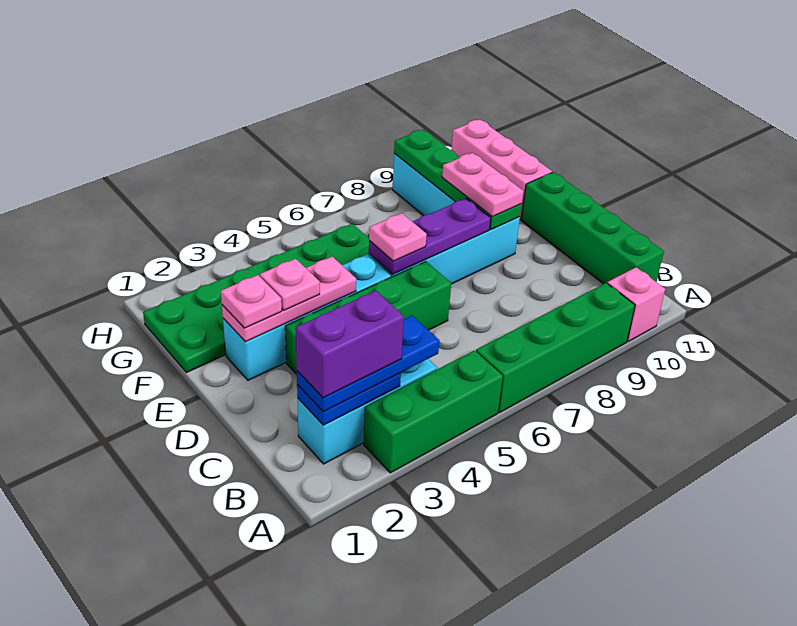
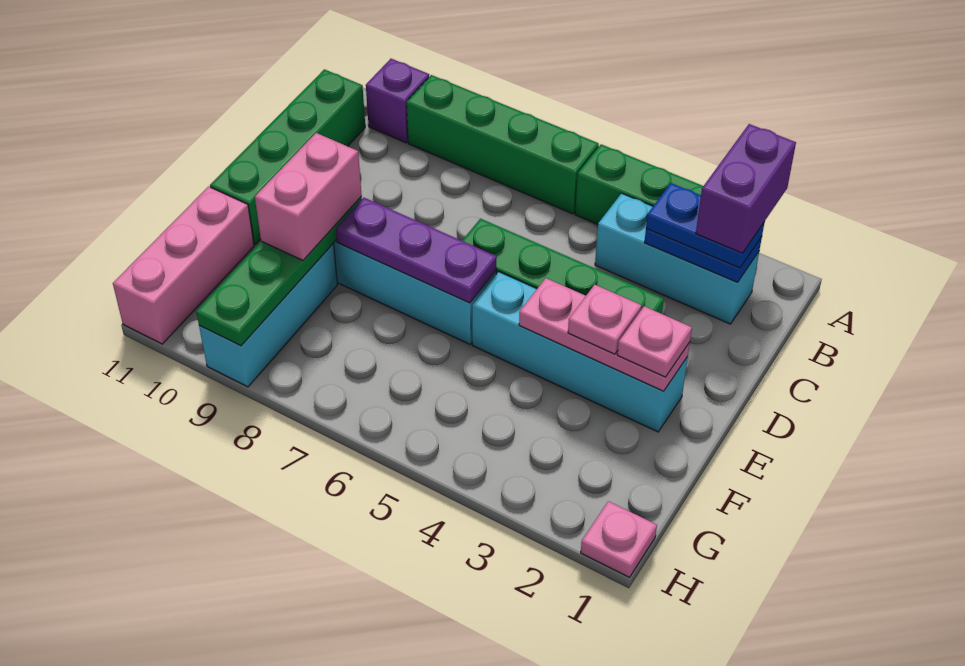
pink brick A10 level 1 -> purple brick A10 level 1
blue plate B2:B4 level 3 -> blue plate B2:B3 level 3
purple brick B2:B3 level 4 -> purple brick A2:B2 level 4
pink plate E6 level 3 -> pink plate H1 level 1
pink plate E9:F9 level 3 -> pink brick E9:F9 level 3
green plate F1:G6 level 1 -> none

